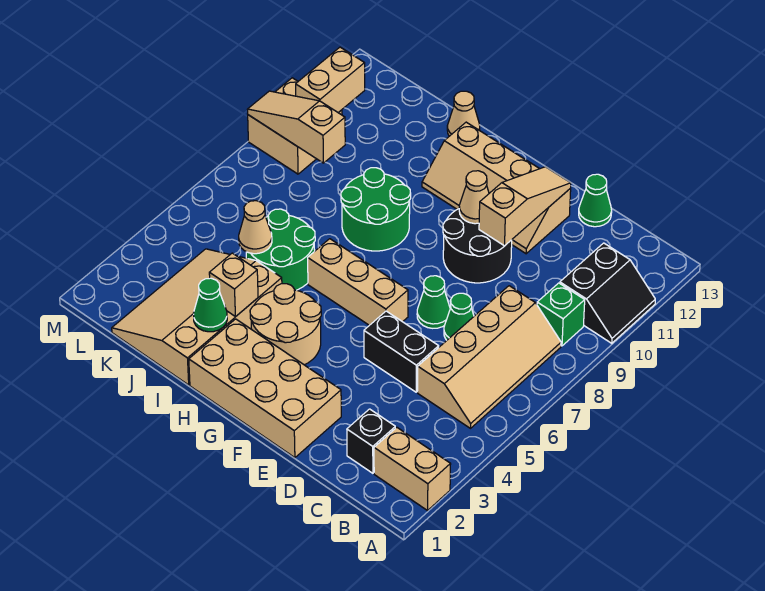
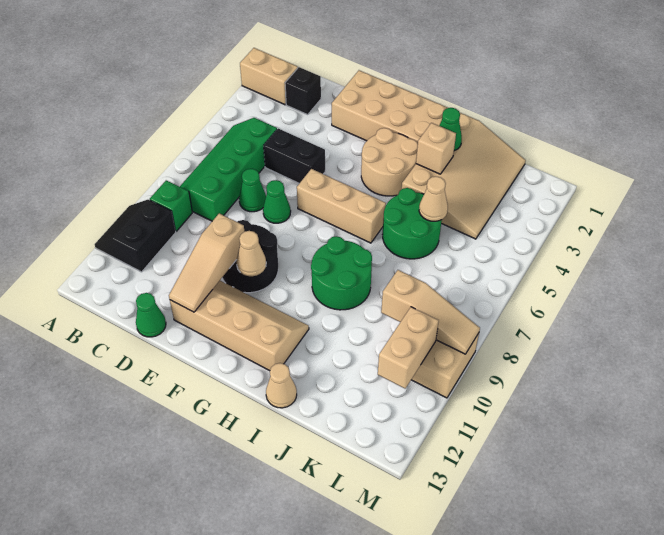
tan slope B5:C8 level 1 top C -> green slope B5:C8 level 1 top C

